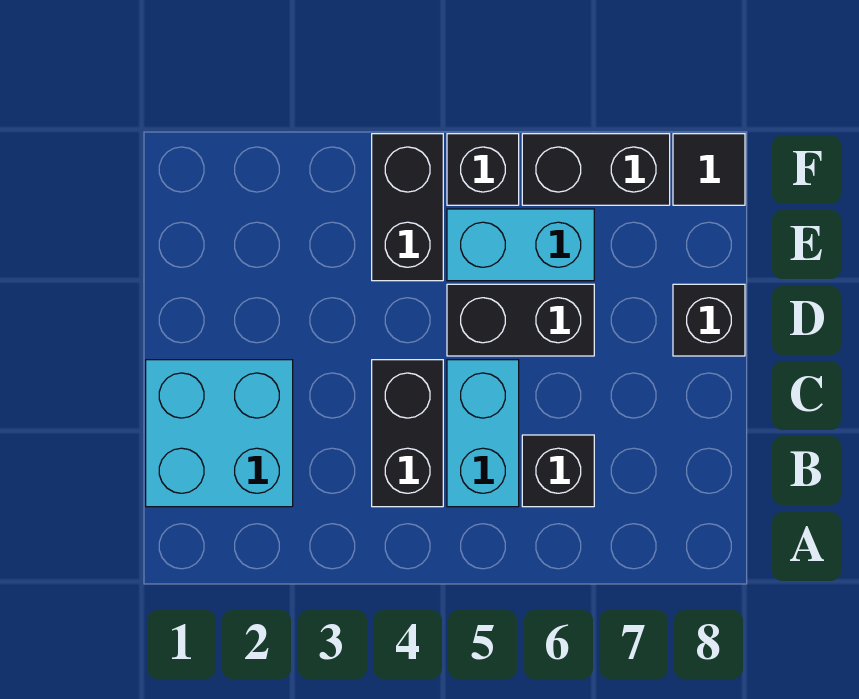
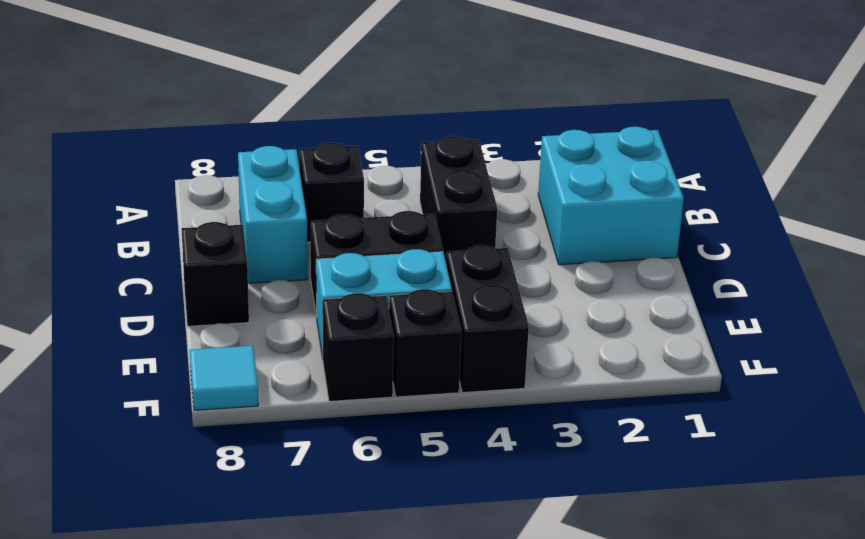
cyan brick B5:C5 level 1 -> cyan brick B7:C7 level 1
black brick F6:F7 level 1 -> black brick F6 level 1
black tile F8 level 1 -> cyan tile F8 level 1

